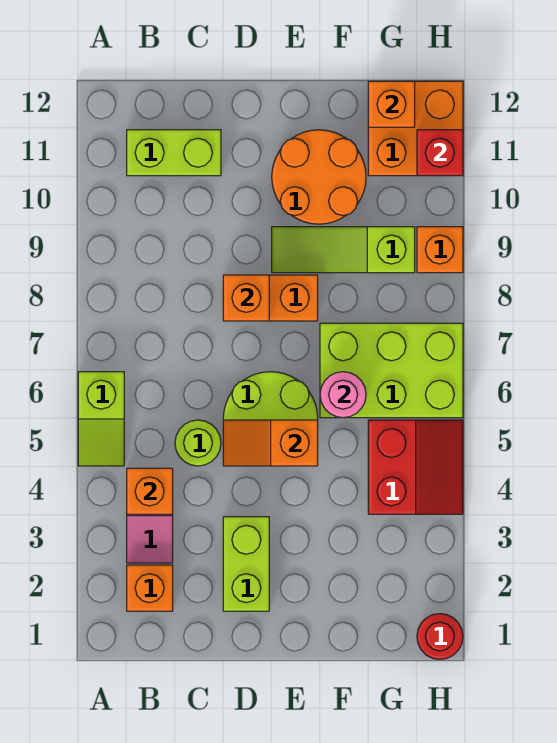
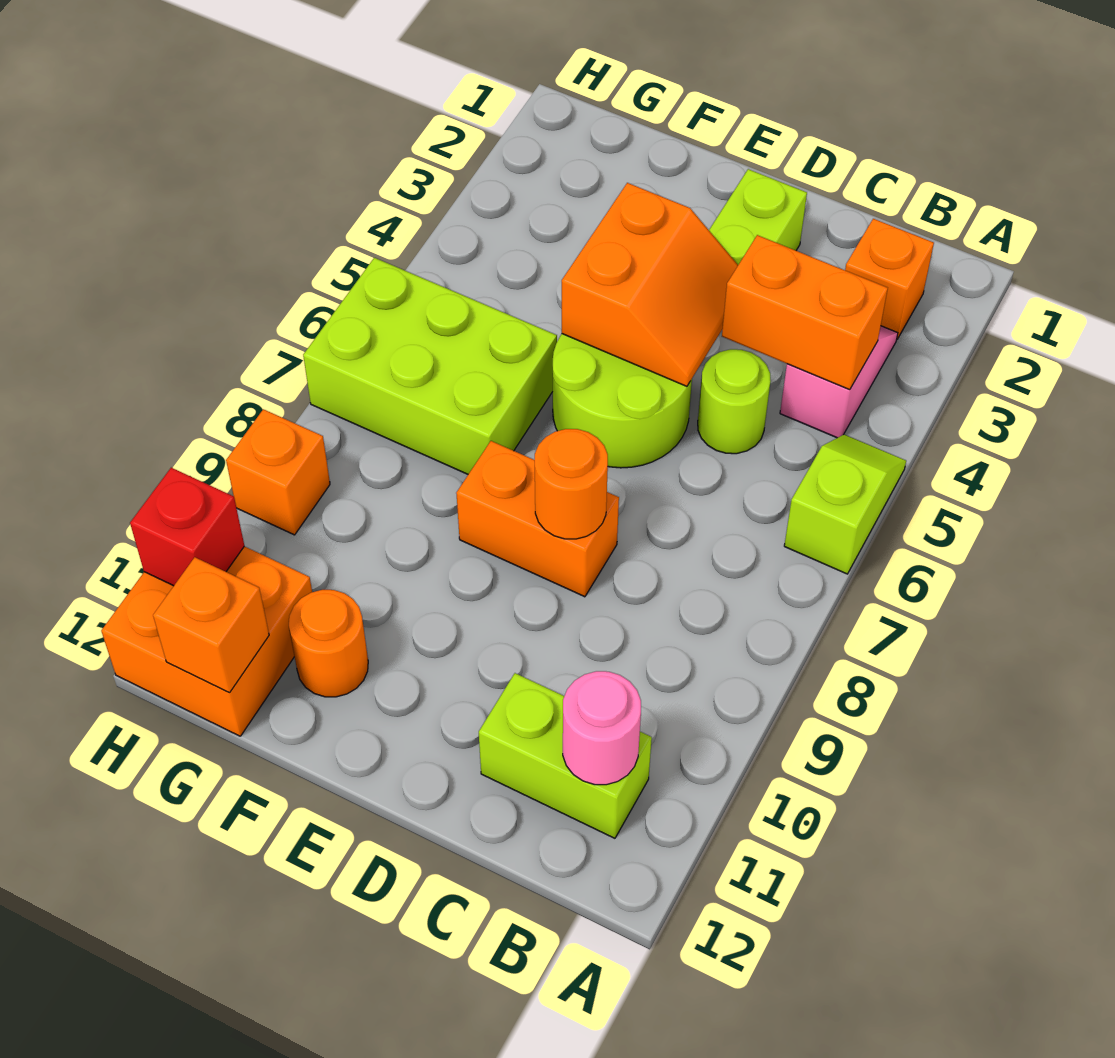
orange brick B4 level 2 -> orange brick B4:C4 level 2
orange slope D5:E5 level 2 top E -> orange slope D4:E5 level 2 top E
orange brick D8 level 2 -> orange round brick D8 level 2
lime slope E9:G9 level 1 top G -> none
orange round brick E10:F11 level 1 -> orange round brick F11 level 1
pink round brick F6 level 2 -> pink round brick B11 level 2
red slope G4:H5 level 1 top G -> none
red round brick H1 level 1 -> none

